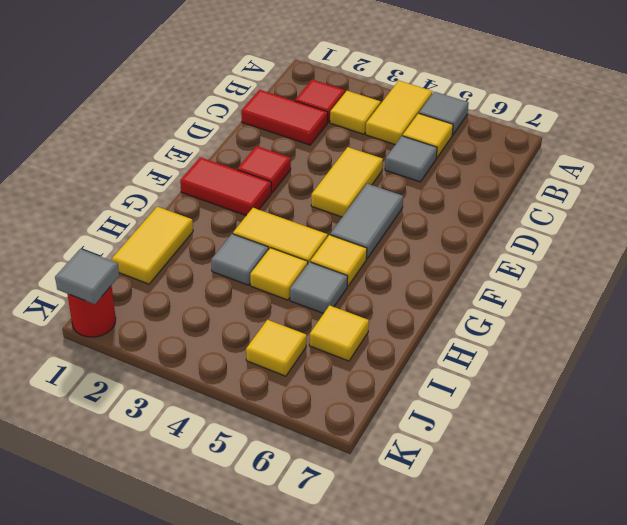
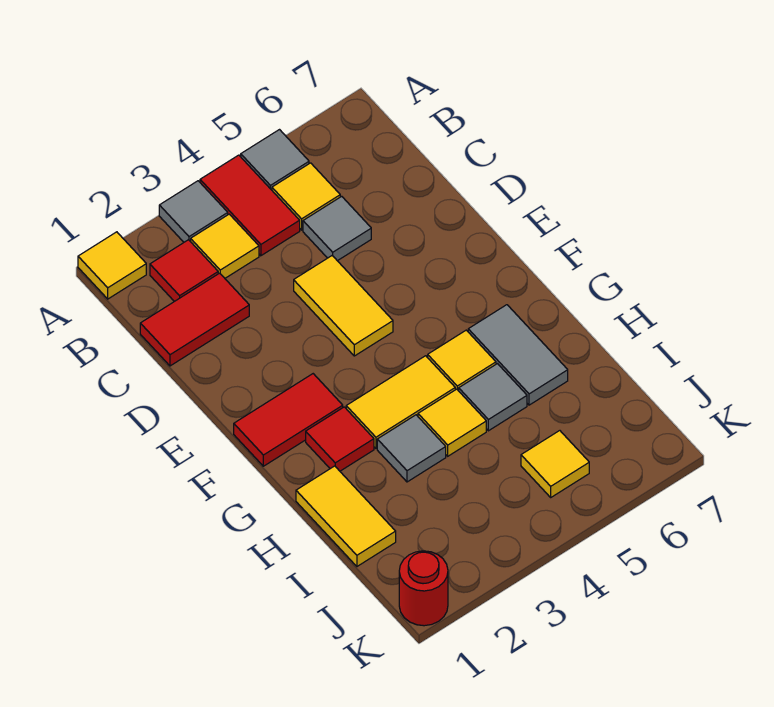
yellow tile A4:B4 level 1 -> red tile A4:B4 level 1
red tile E2 level 1 -> red tile G2 level 1
grey tile E5:F5 level 1 -> grey tile G6:H6 level 1
yellow tile I6 level 1 -> yellow tile A1 level 1
grey tile K1 level 2 -> grey tile A3 level 1

